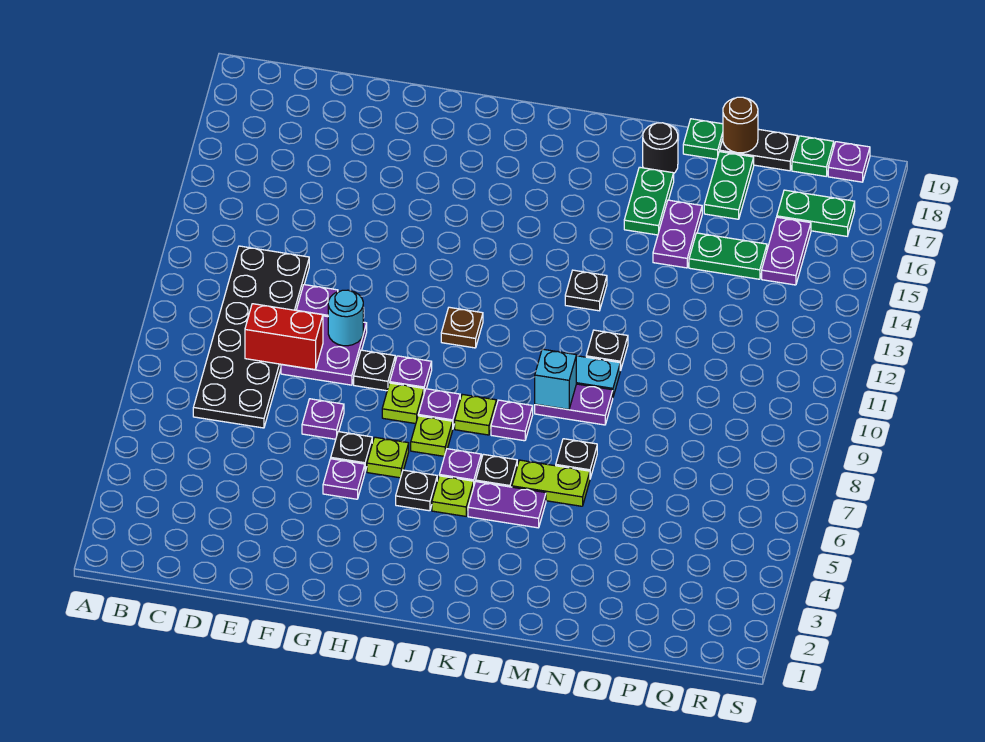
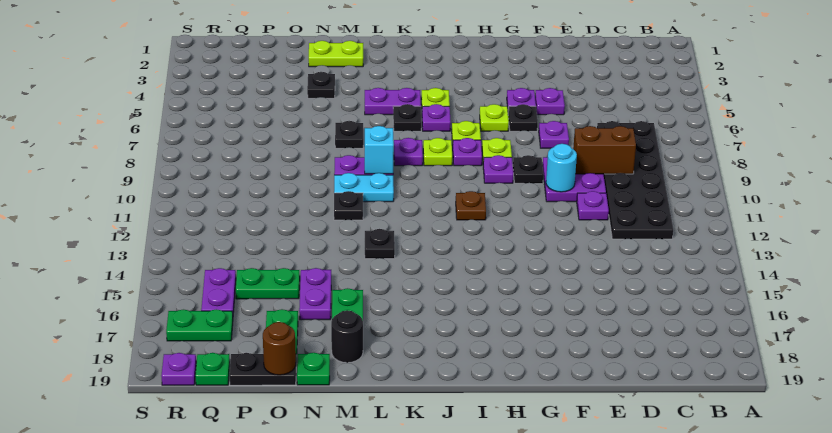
red brick D9:E9 level 2 -> brown brick D9:E9 level 2
none -> purple plate F5 level 1
black plate I5 level 1 -> black plate N4 level 1
lime plate L6:M6 level 1 -> lime plate M2:N2 level 1

